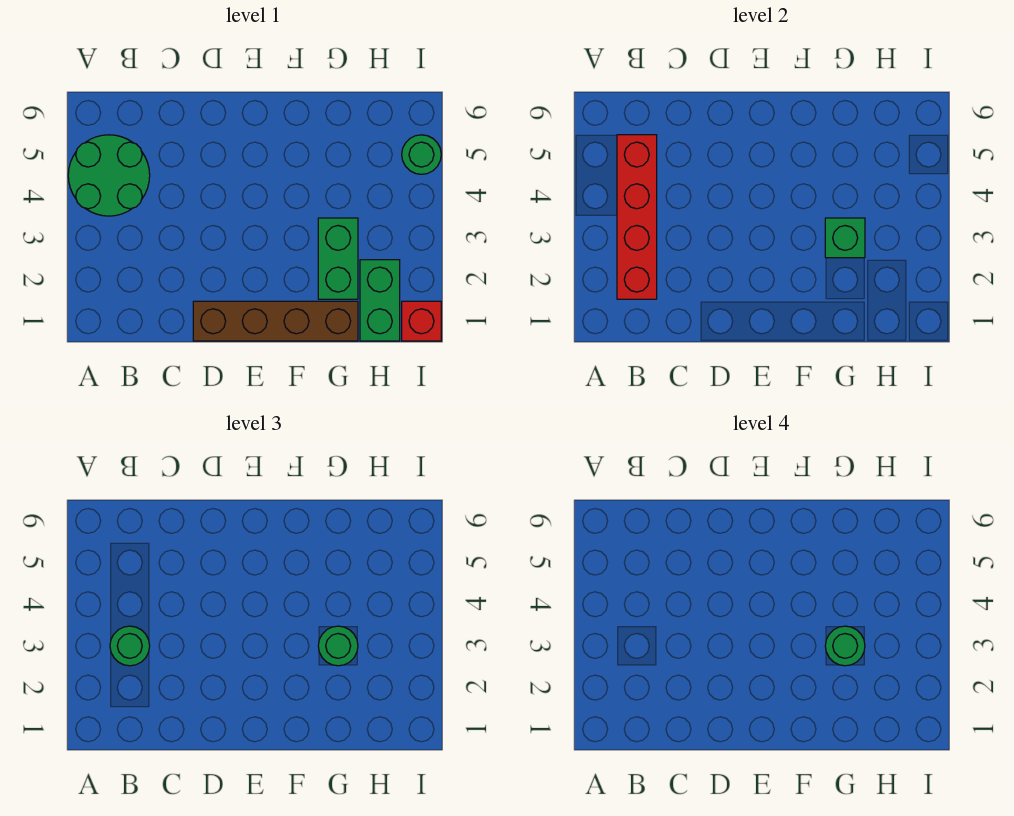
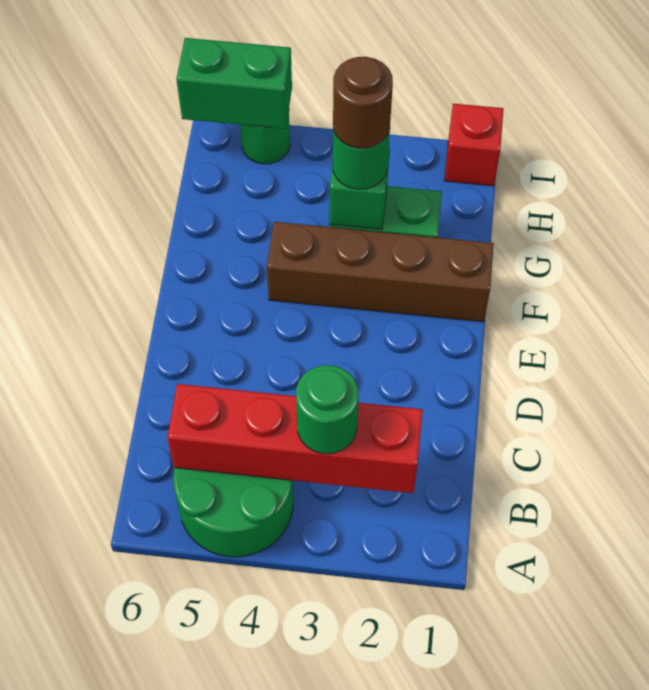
brown brick D1:G1 level 1 -> brown brick F1:F4 level 1
green round brick G3 level 4 -> brown round brick G3 level 4
green brick H1:H2 level 1 -> green brick I5:I6 level 2

